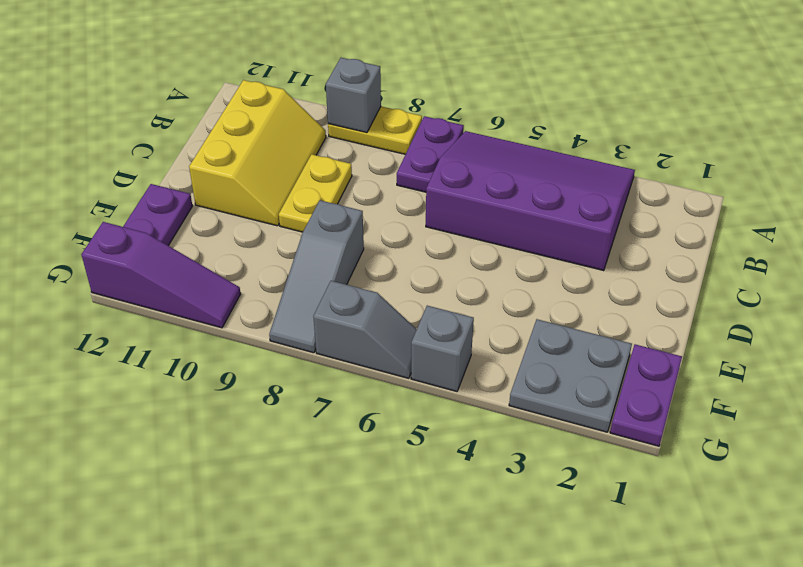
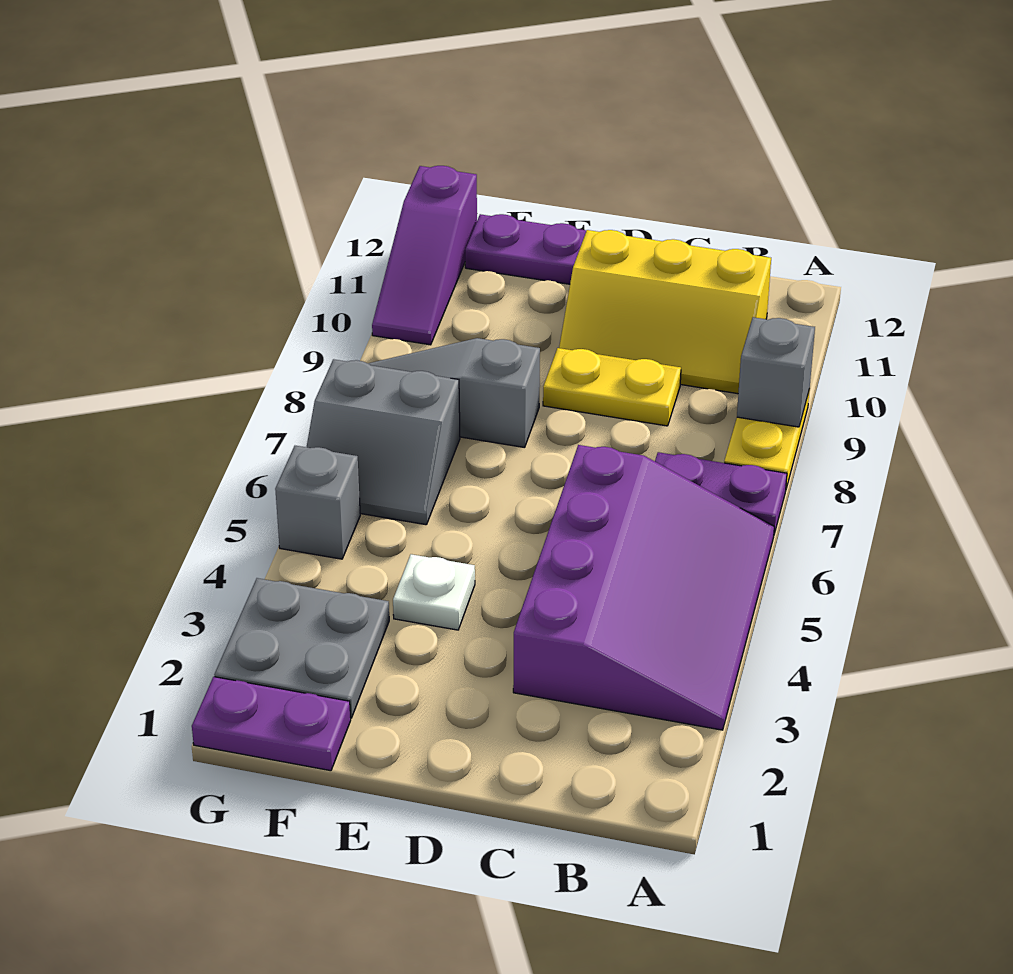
none -> white plate E4 level 1
grey slope G6:G7 level 1 top 7 -> grey slope F6:G7 level 1 top 7

